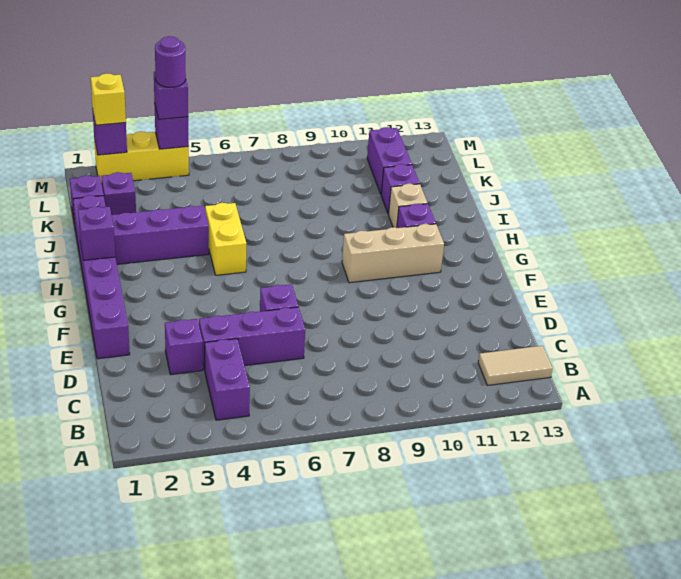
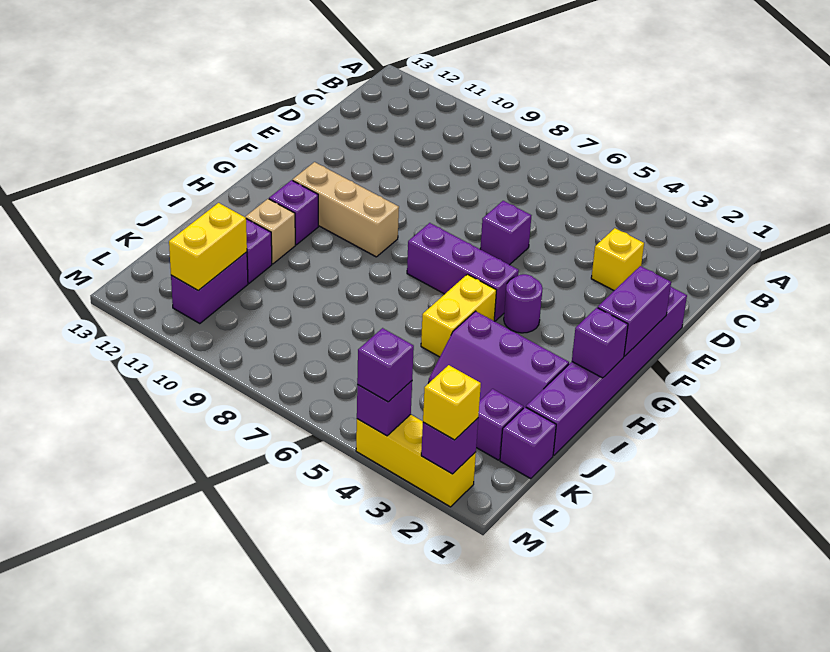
purple brick B4:C4 level 1 -> purple brick F1:G1 level 2
tan tile B12:B13 level 1 -> none
purple brick D3 level 1 -> yellow brick D3 level 1
purple brick D4:D6 level 1 -> purple brick G5:G7 level 1
none -> yellow brick K11:L11 level 2
purple round brick M4 level 4 -> purple round brick G4 level 1

